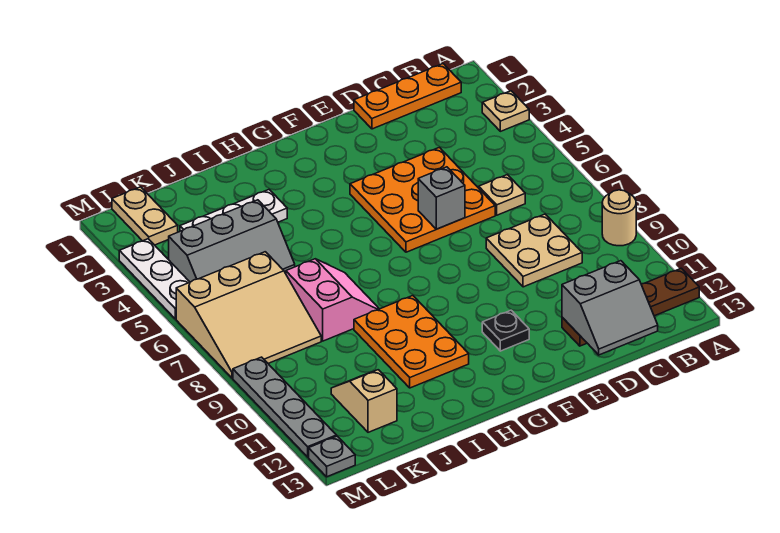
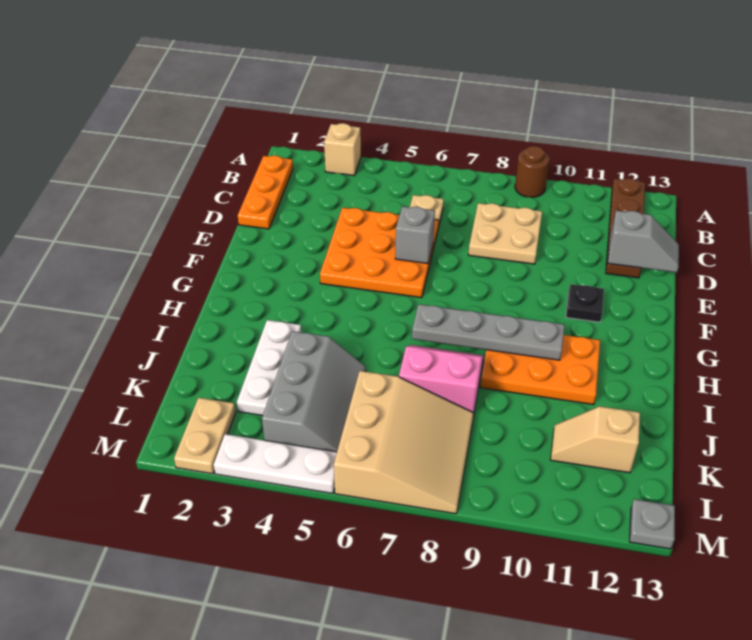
tan plate A3 level 1 -> tan brick A3 level 1
tan round brick A9 level 1 -> brown round brick A9 level 1
grey slope C12:D13 level 2 top 12 -> grey slope D12:D13 level 2 top 12
tan plate L1:L2 level 1 -> tan plate L2:M2 level 1
grey plate M9:M12 level 1 -> grey plate H7:H10 level 2

